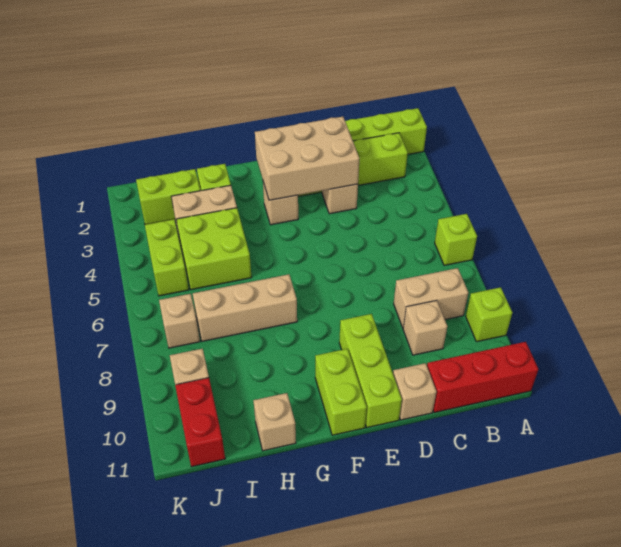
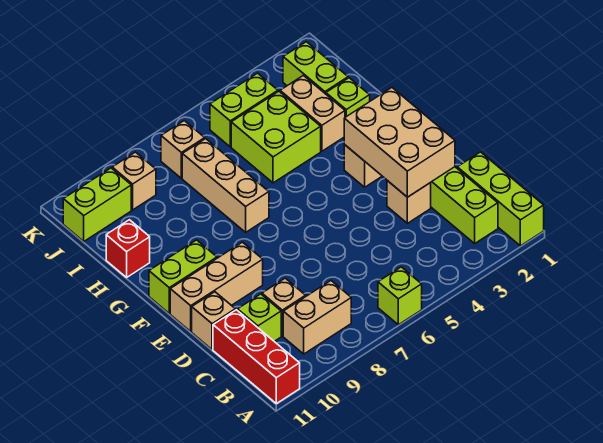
lime brick A9 level 1 -> lime brick C10 level 1
tan brick B8:C8 level 1 -> tan brick B8:B9 level 1
lime brick E9:E11 level 1 -> tan brick E9:E11 level 1
tan brick H11 level 1 -> red brick H11 level 1
red brick J10:J11 level 1 -> lime brick J10:J11 level 1

